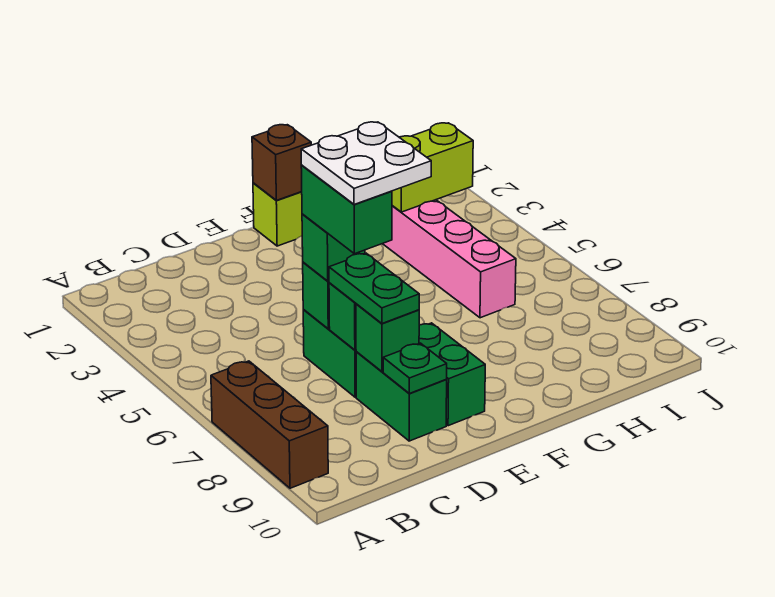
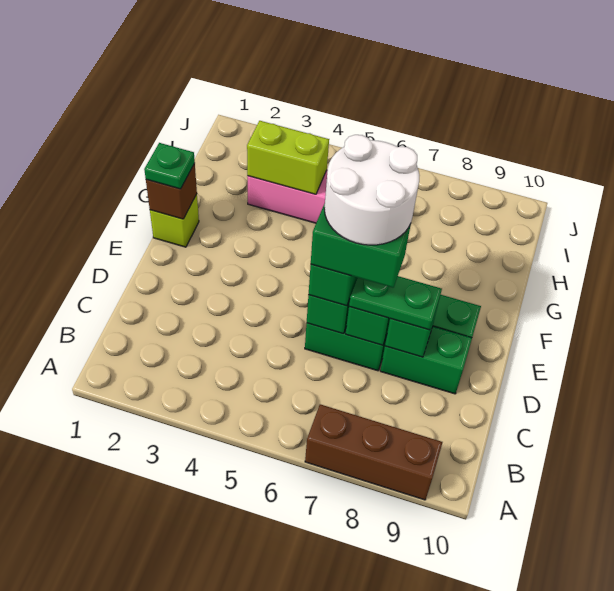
white plate D6:E7 level 5 -> white round brick D6:E7 level 5
green plate D9 level 2 -> green plate F1 level 3
lime brick H3:I3 level 2 -> lime brick H3:H4 level 2

